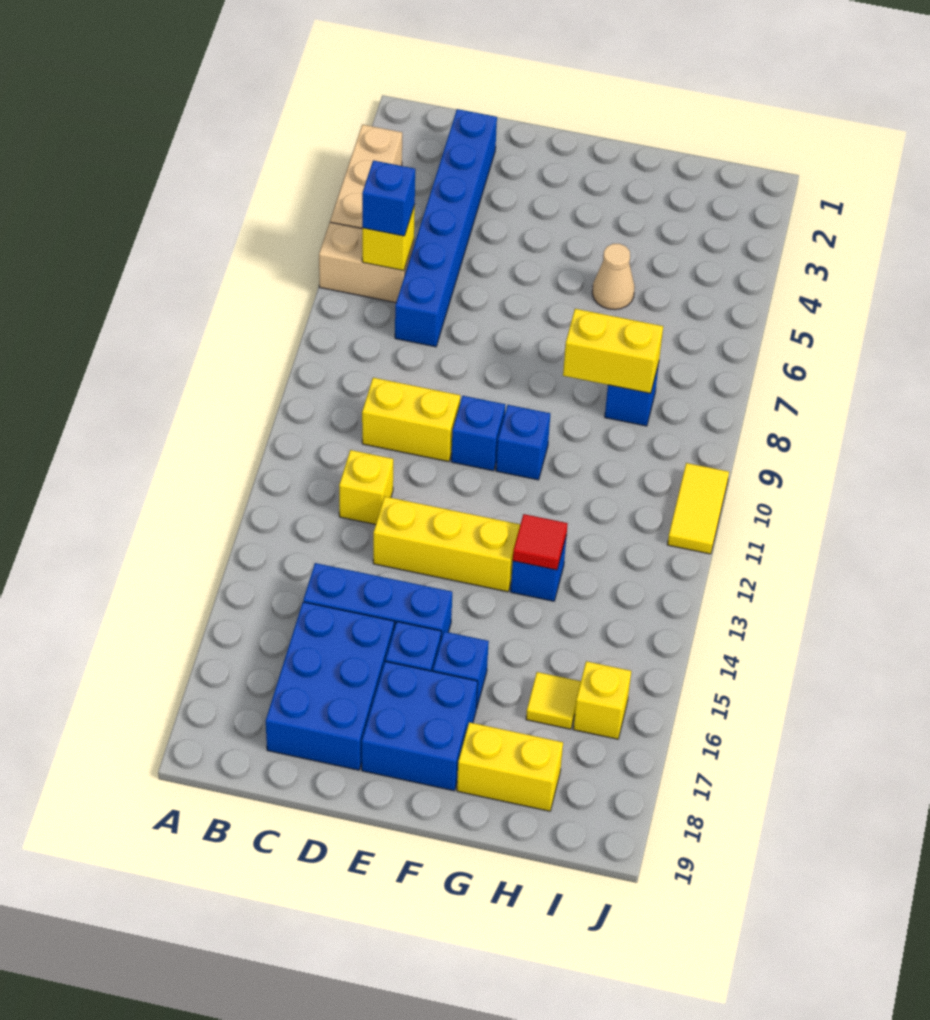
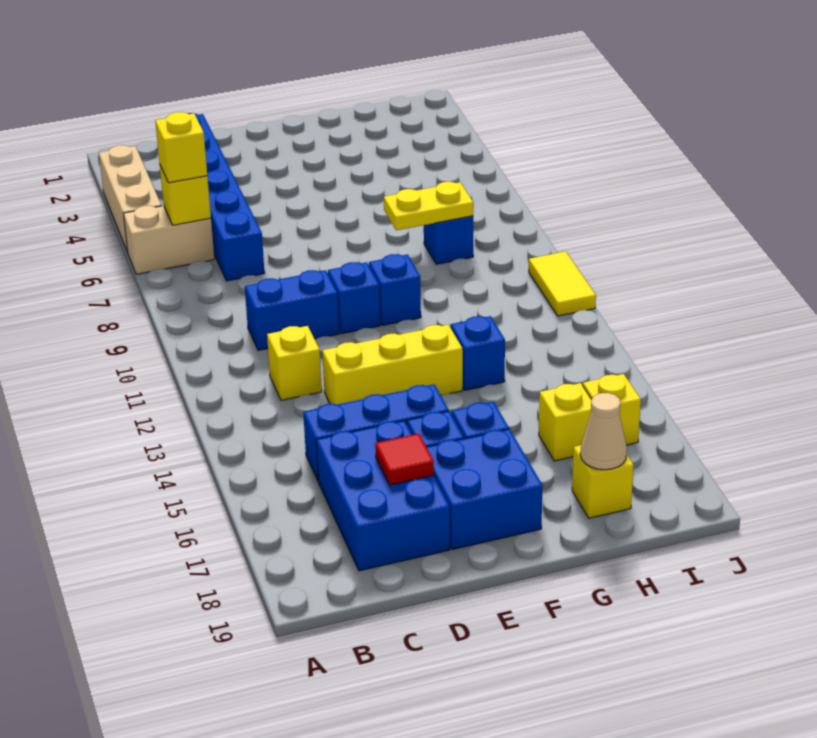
blue brick B6 level 3 -> yellow brick B6 level 3
yellow brick C10:D10 level 1 -> blue brick C10:D10 level 1
tan cone G5 level 1 -> tan cone H18 level 2
yellow brick G8:H8 level 2 -> yellow plate G8:H8 level 2
red tile G13 level 2 -> red tile D17 level 2
yellow brick G18:H18 level 1 -> yellow brick H18 level 1
yellow tile H16 level 1 -> yellow brick H16 level 1

